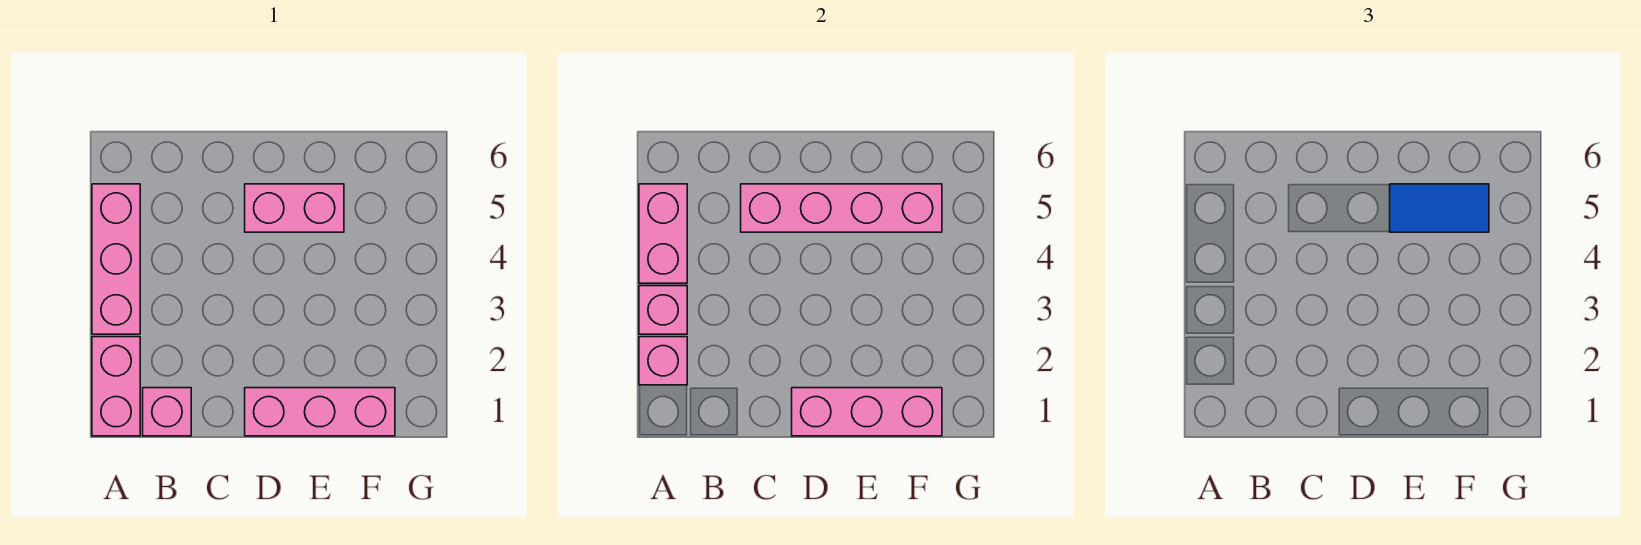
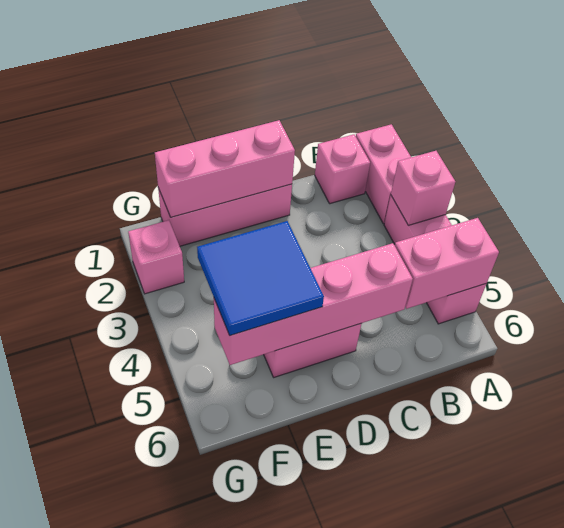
pink brick A2 level 2 -> pink brick G2 level 1
pink brick A4:A5 level 2 -> pink brick A5:B5 level 2
blue tile E5:F5 level 3 -> blue tile E4:F5 level 3

